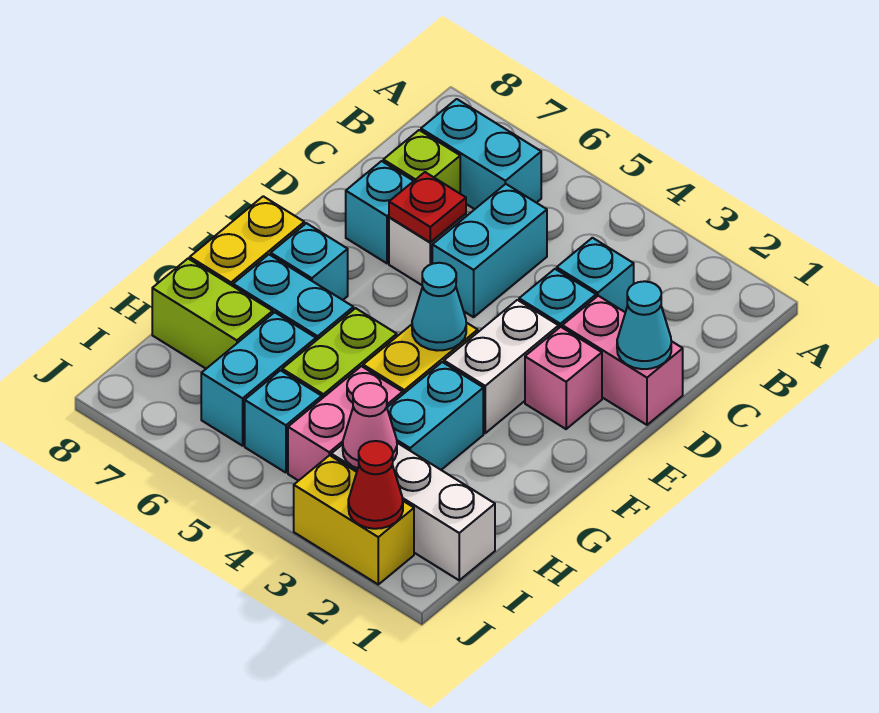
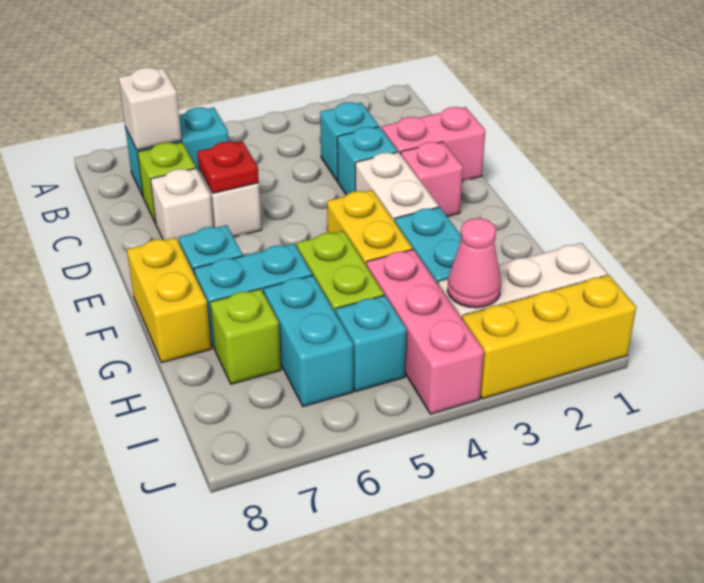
none -> white brick B7 level 2
cyan brick C5:D5 level 1 -> none
cyan cone D1 level 2 -> none
cyan brick D7 level 1 -> white brick D7 level 1
cyan cone F4 level 2 -> none
pink brick H4:I4 level 1 -> pink brick H4:J4 level 1
lime brick H7:H8 level 1 -> lime brick H7 level 1
yellow brick J2:J3 level 1 -> yellow brick J1:J3 level 1
red cone J2 level 2 -> none

